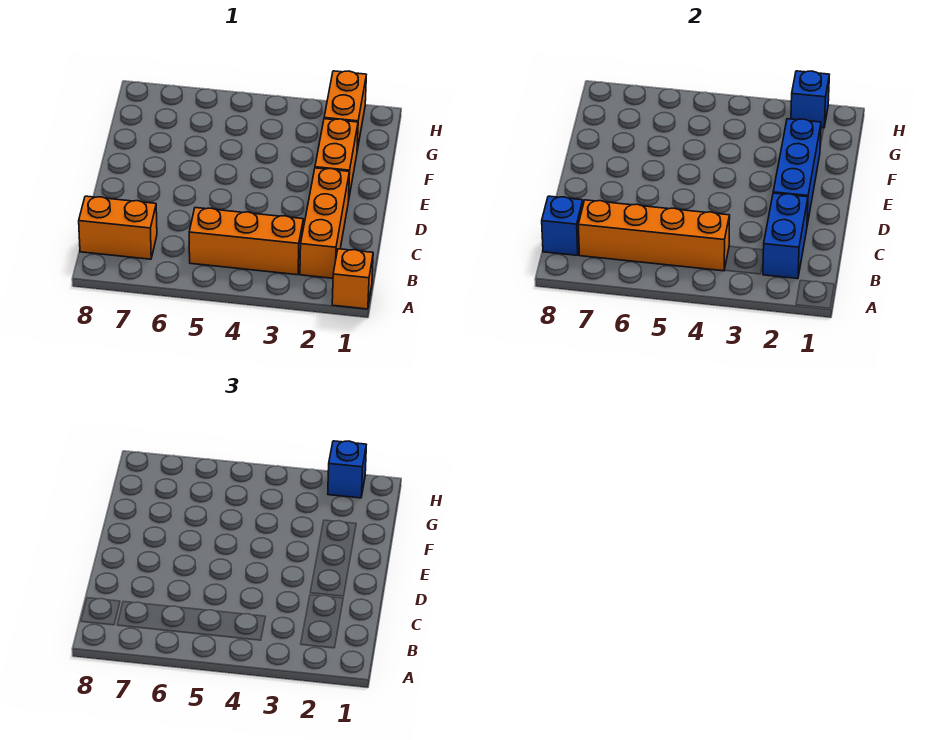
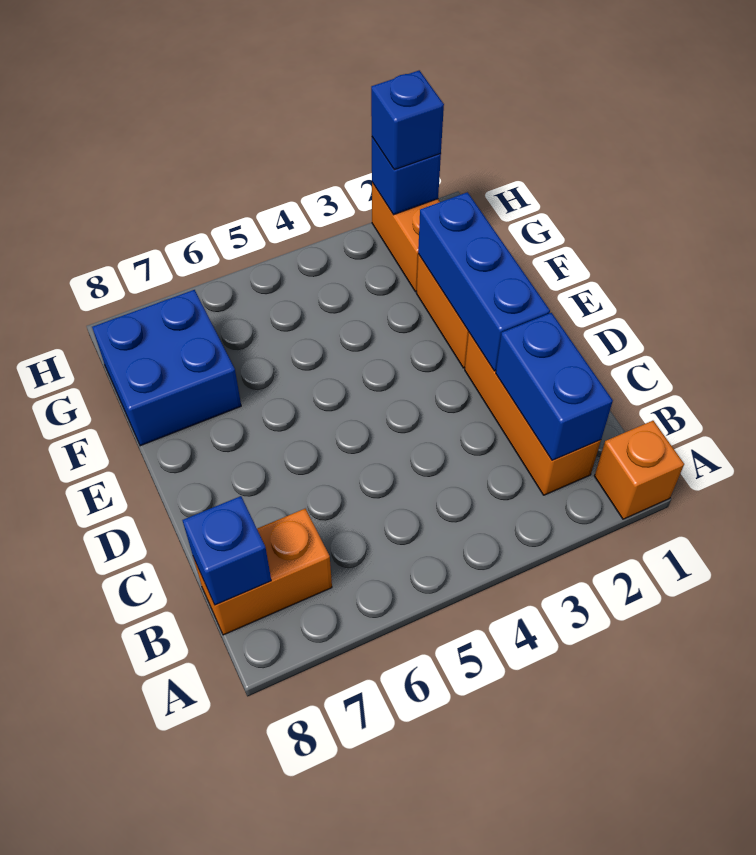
orange brick B3:B5 level 1 -> none
orange brick B4:B7 level 2 -> none
none -> blue brick F7:G8 level 1

